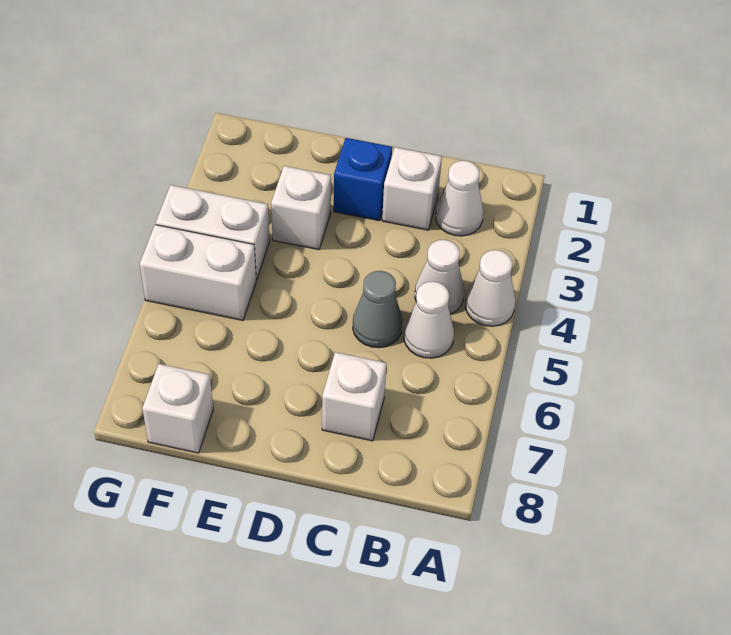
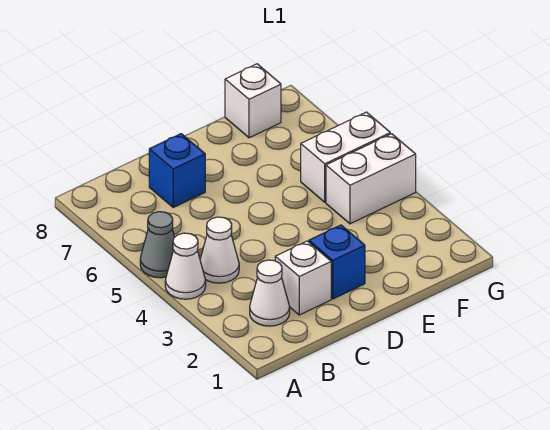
white cone B5 level 1 -> none
grey cone C5 level 1 -> grey cone A5 level 1
white brick C7 level 1 -> blue brick C7 level 1
white brick E3 level 1 -> none

